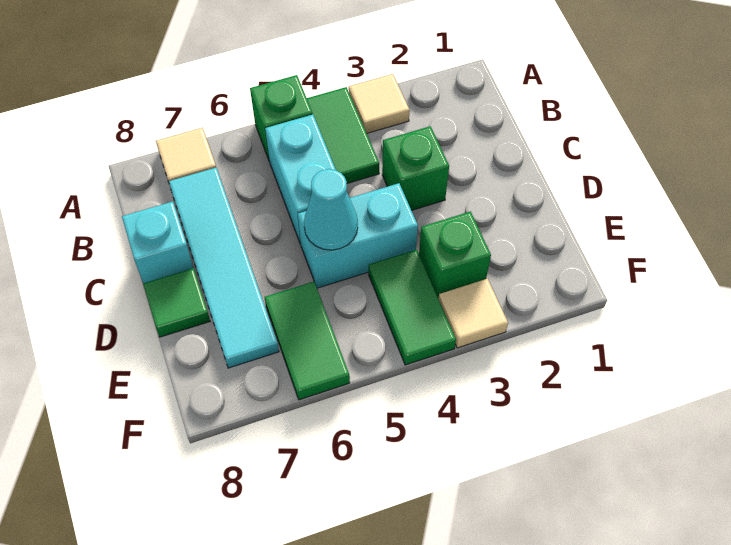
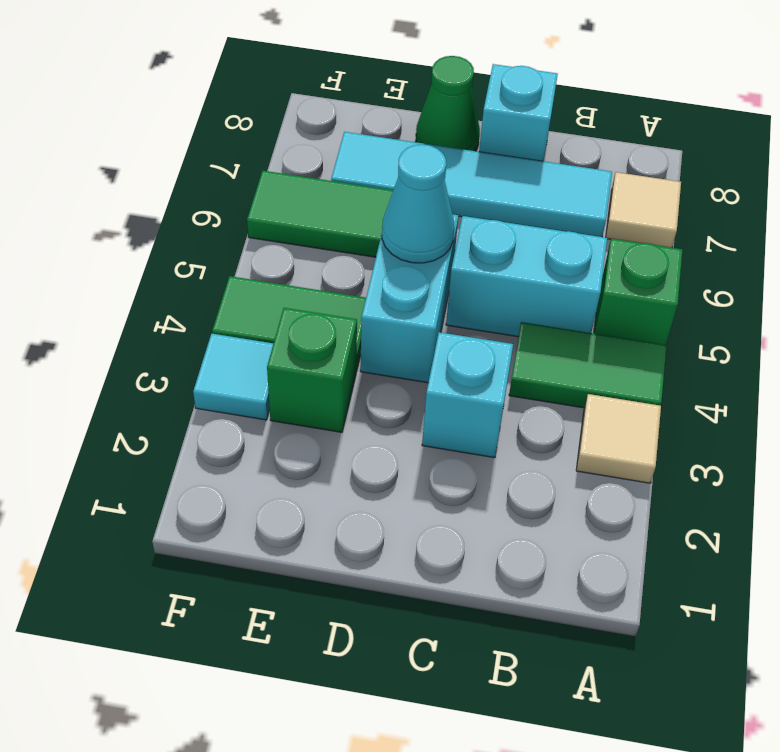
green brick C3 level 1 -> cyan brick C3 level 1
green tile D8 level 1 -> green cone D8 level 1
tan tile F3 level 1 -> cyan tile F3 level 1

